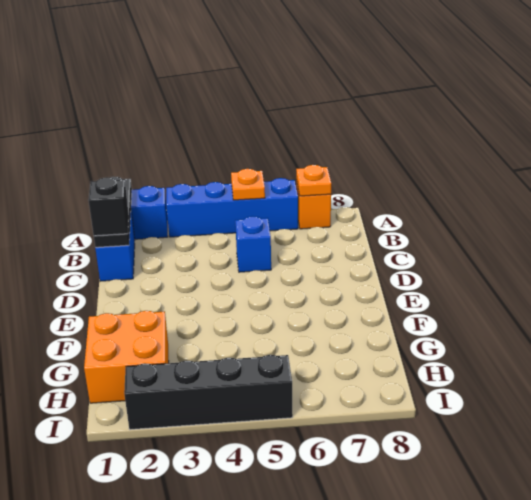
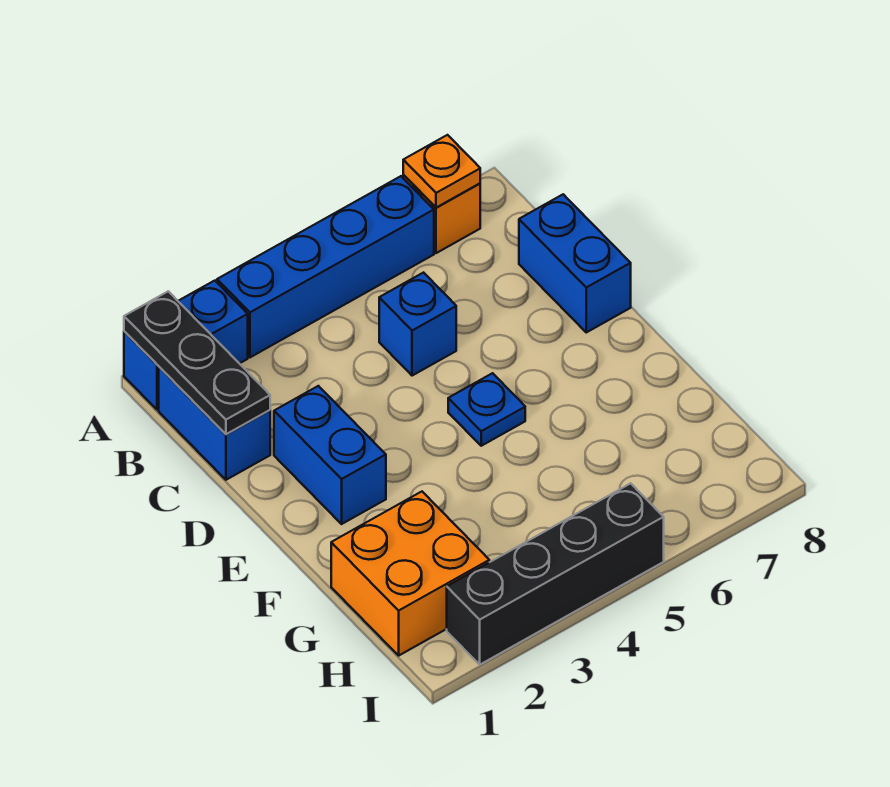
orange plate A5 level 2 -> none
black brick C1 level 3 -> none
none -> blue brick C8:D8 level 1
none -> blue brick D2:E2 level 1
none -> blue plate E5 level 1

